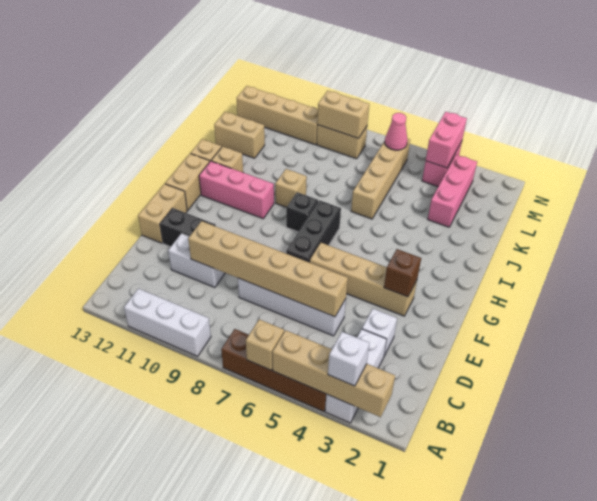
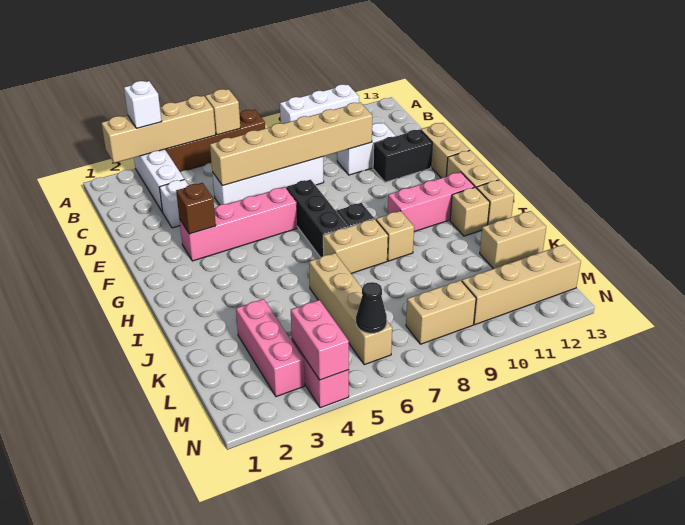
tan brick F3:F6 level 1 -> pink brick F3:F6 level 1
pink cone M6 level 2 -> black cone M6 level 2
tan brick M8:M9 level 2 -> tan brick I7:I8 level 1

